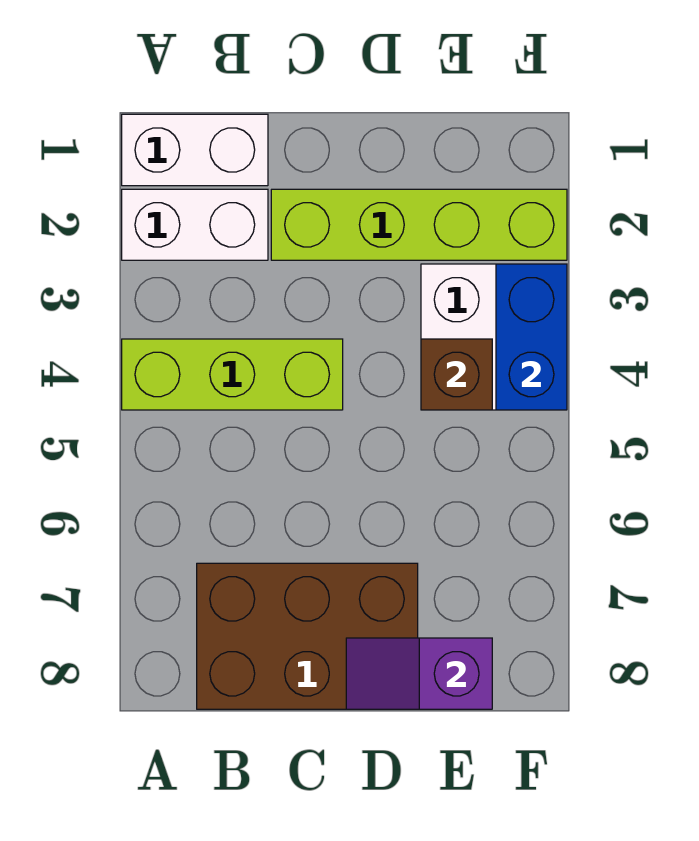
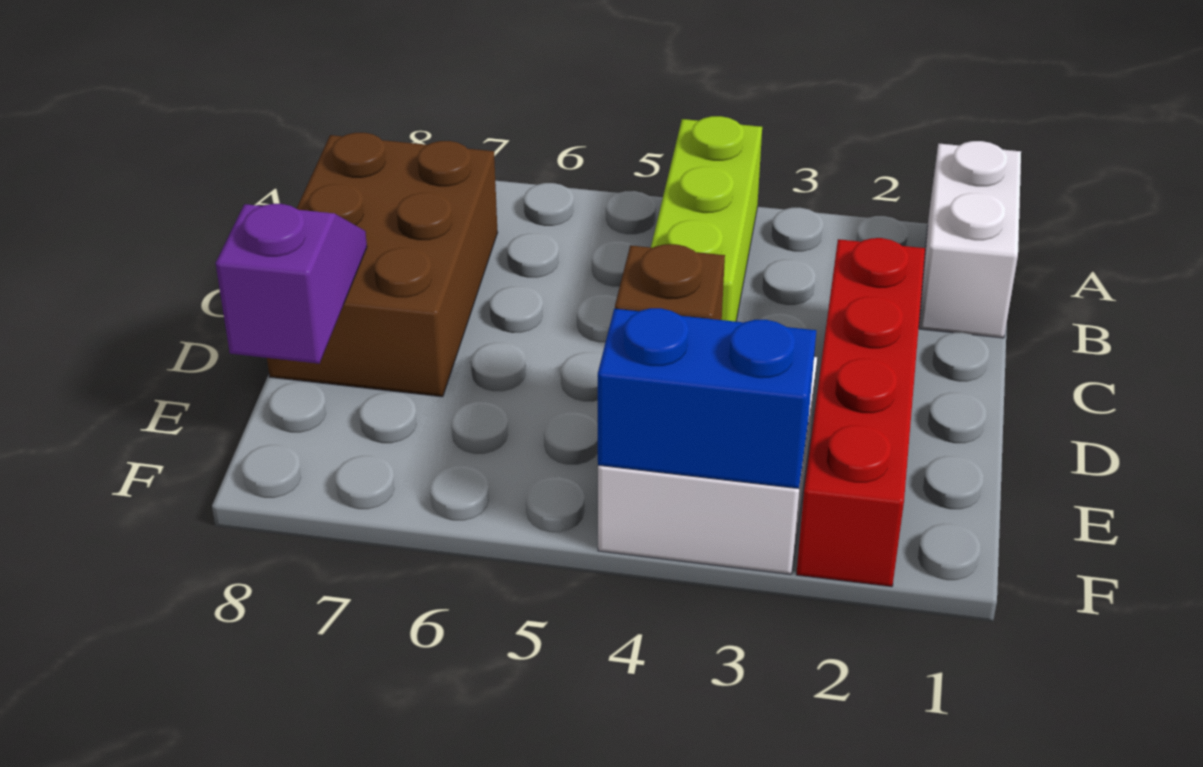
white brick A2:B2 level 1 -> none
lime brick C2:F2 level 1 -> red brick C2:F2 level 1

